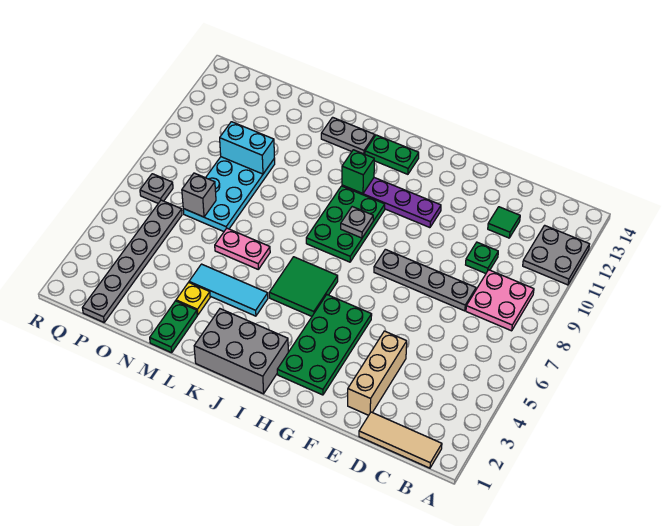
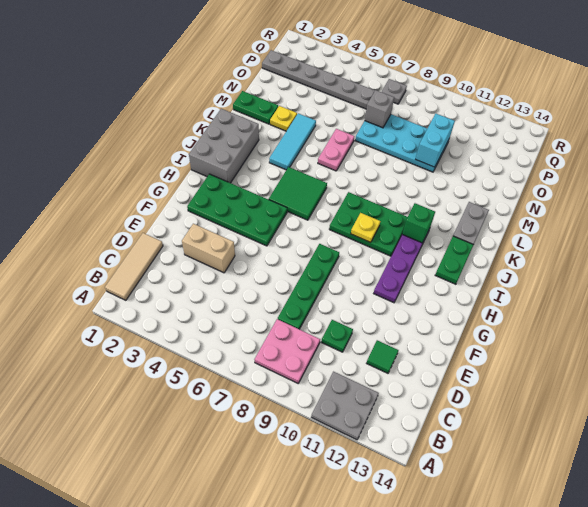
grey plate D8:G8 level 1 -> green plate D8:G8 level 1
tan brick E2:E4 level 1 -> tan brick E3:E4 level 1
grey plate I9 level 2 -> yellow plate I9 level 2

